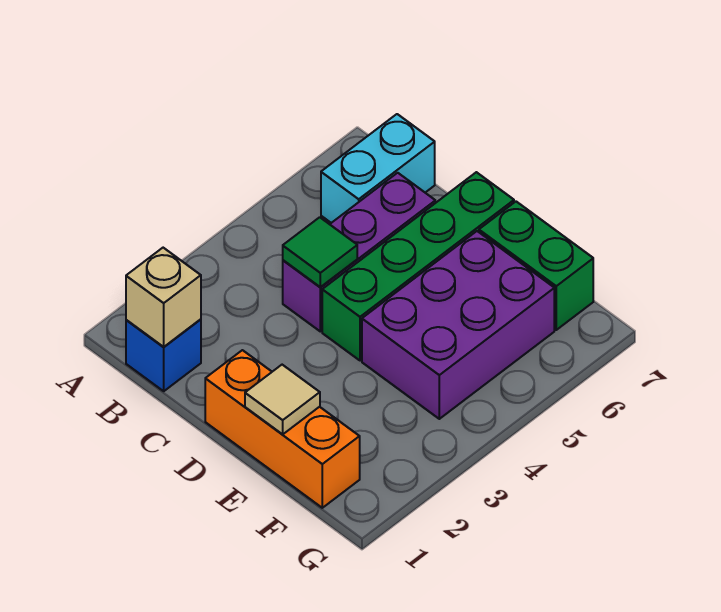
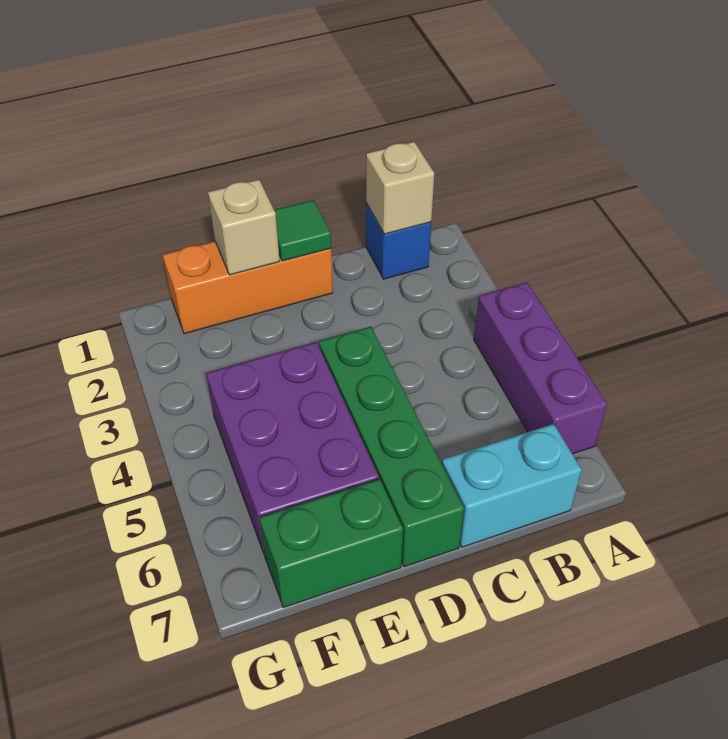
cyan brick B6:B7 level 1 -> cyan brick B7:C7 level 1
purple brick C4:C6 level 1 -> purple brick A4:A6 level 1
green tile C4 level 2 -> green tile D1 level 2
tan tile E1 level 2 -> tan brick E1 level 2

